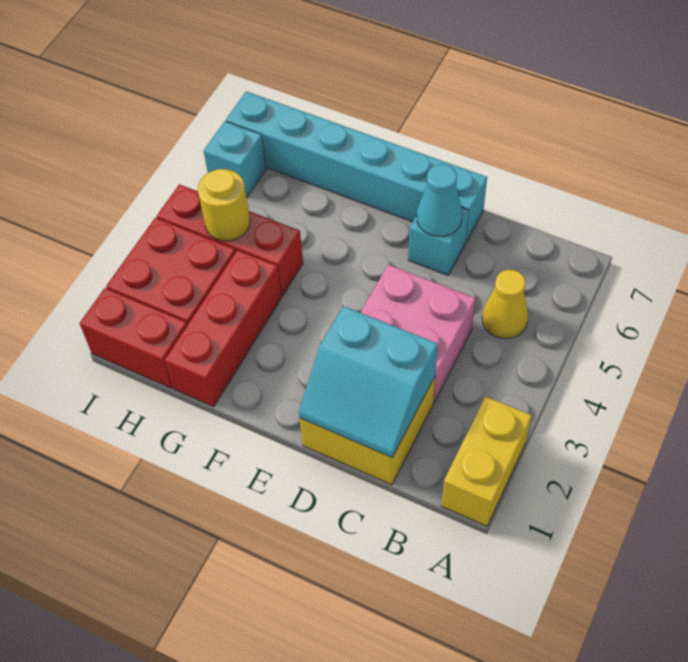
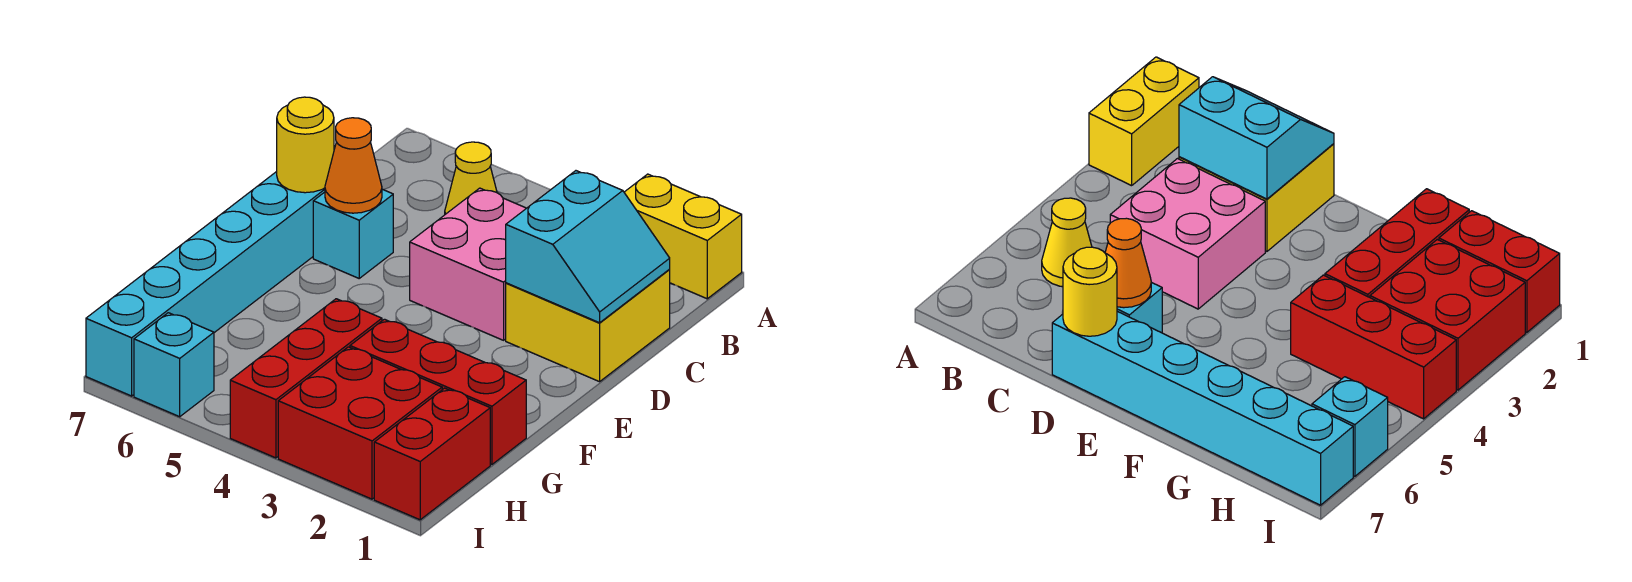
cyan cone D6 level 2 -> orange cone D6 level 2
yellow round brick H4 level 2 -> yellow round brick D7 level 2

